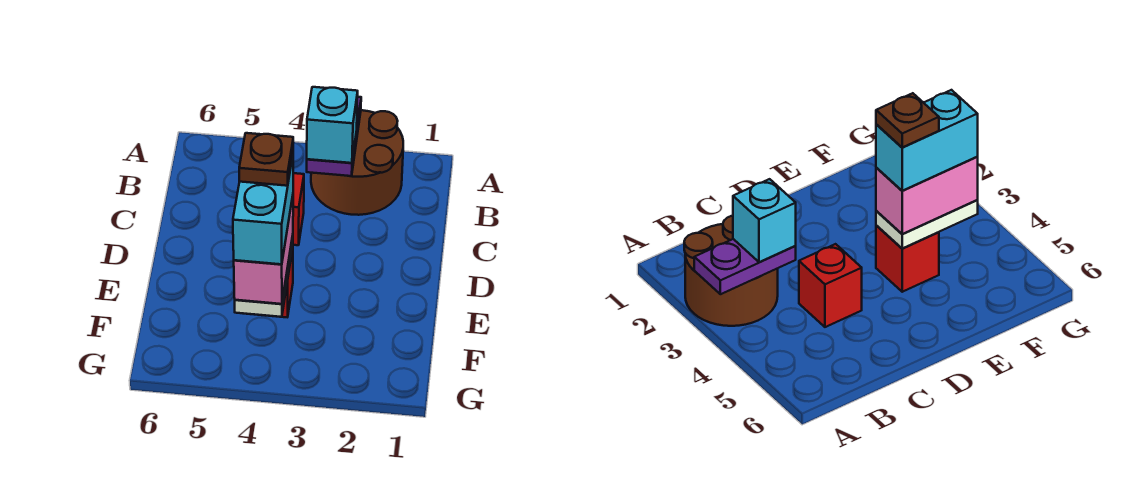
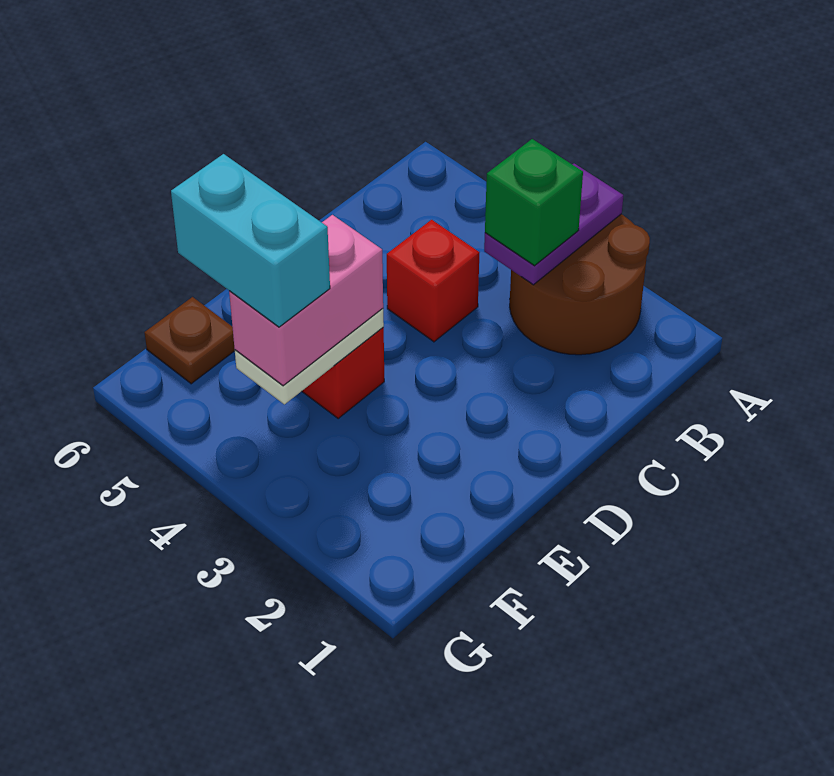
cyan brick B3 level 3 -> green brick B3 level 3
cyan brick E4:F4 level 4 -> cyan brick F4:F5 level 4
brown plate E4 level 5 -> brown plate F6 level 1

